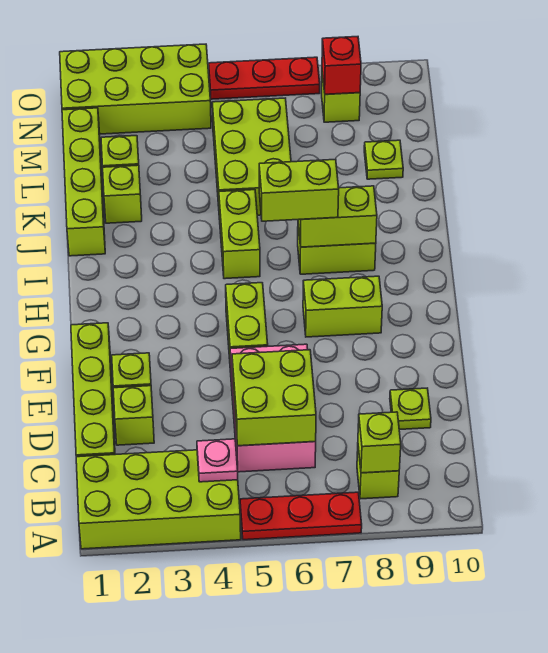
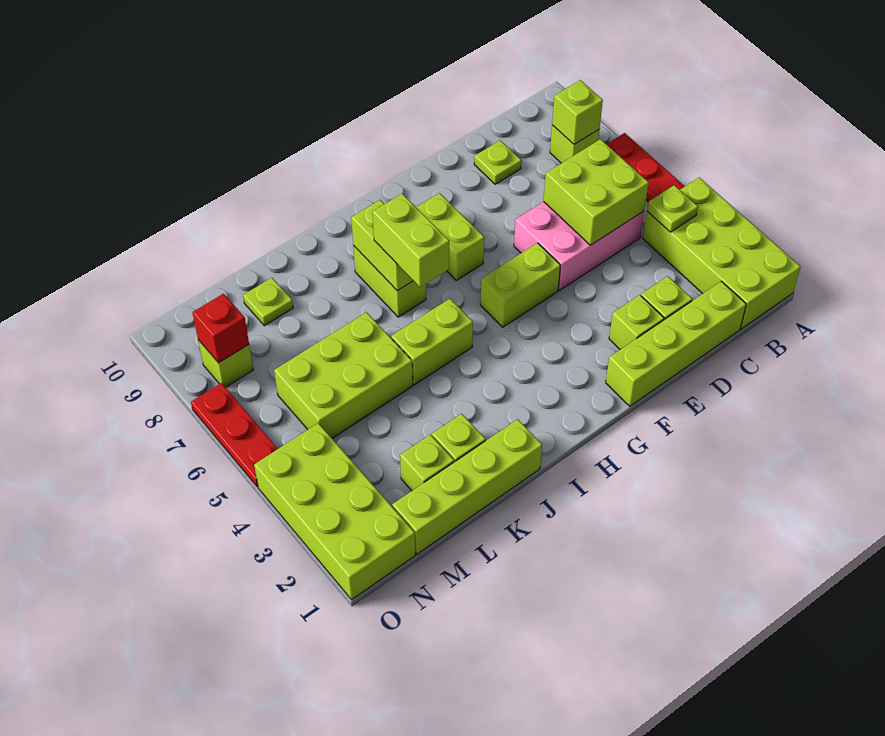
pink plate B4 level 2 -> lime plate B4 level 2

